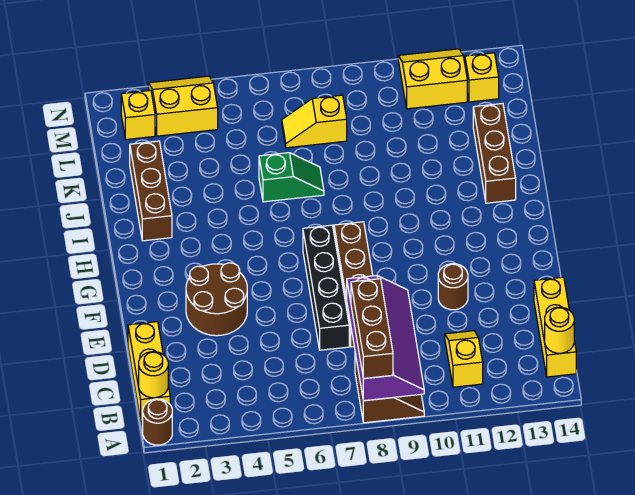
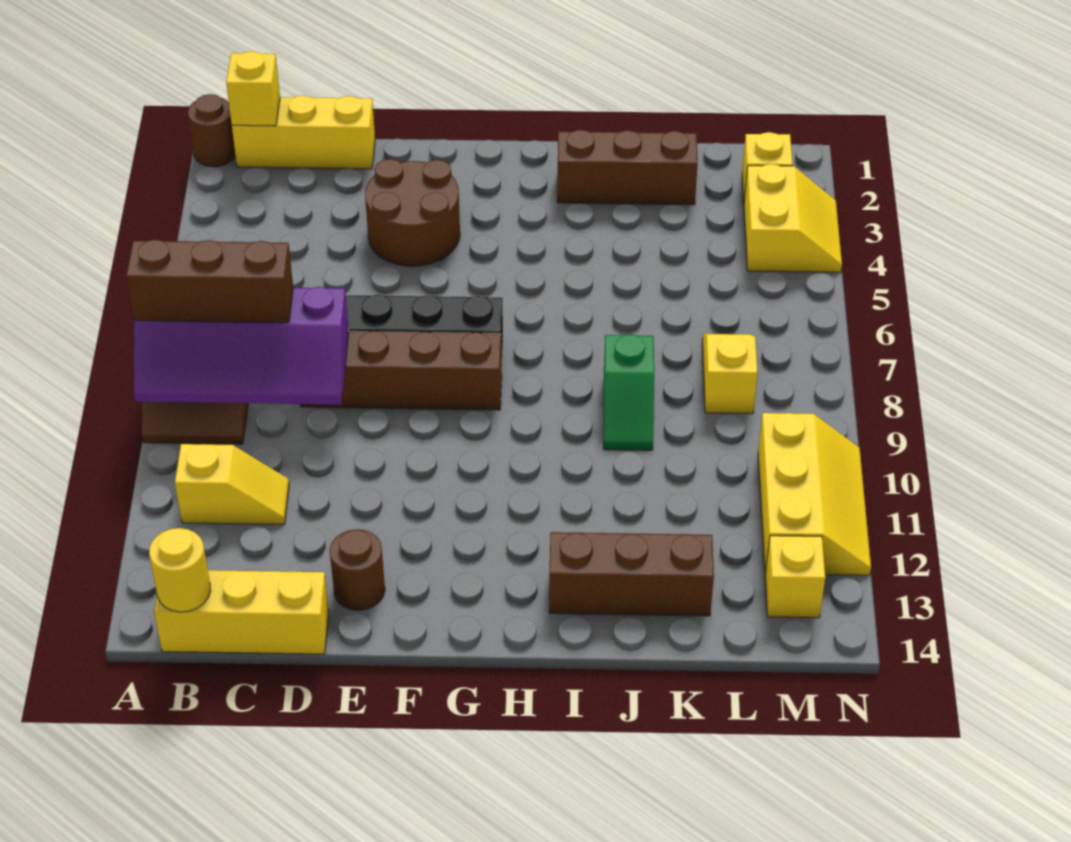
yellow round brick B1 level 2 -> yellow brick B1 level 2
brown round brick E11 level 1 -> brown round brick E13 level 1
green slope J6:J7 level 1 top 6 -> green slope J8:J9 level 1 top 8
yellow slope M11:N12 level 1 top M -> yellow slope M10:N12 level 1 top M

